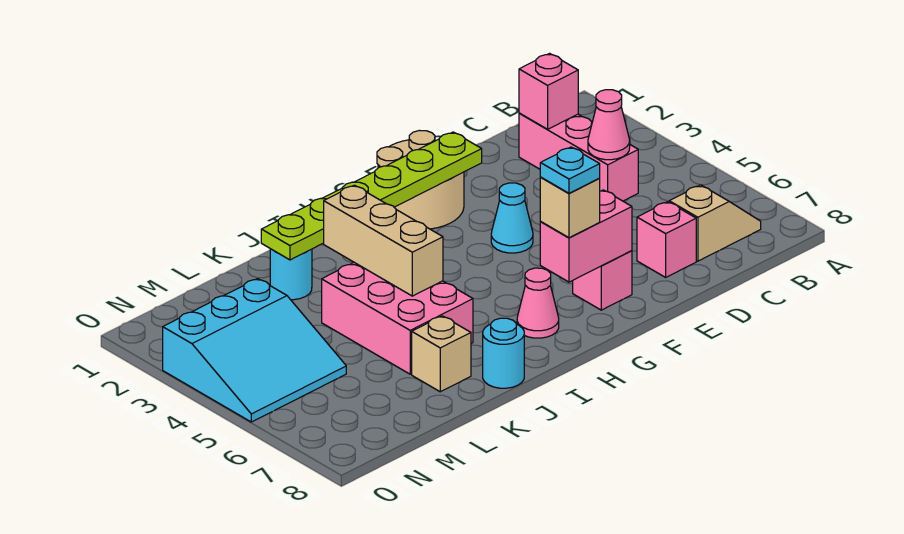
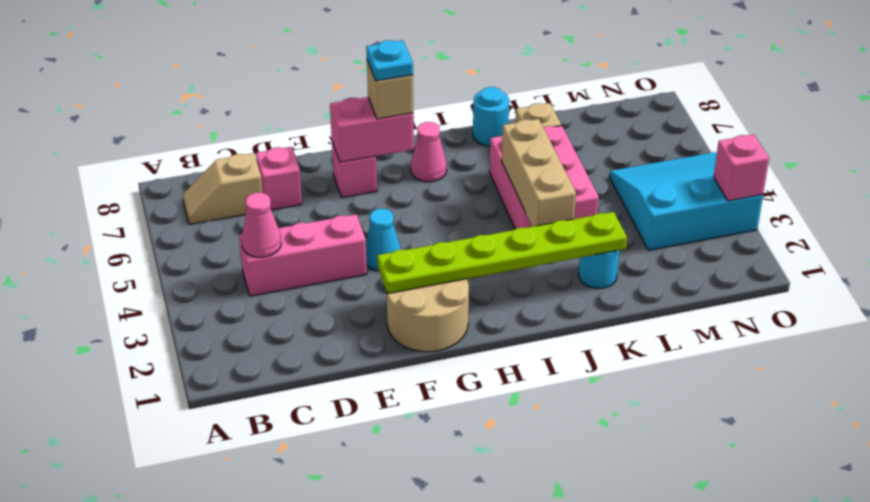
pink brick C2:C4 level 1 -> pink brick C4:E4 level 1
pink brick C2 level 2 -> pink brick O3 level 2

